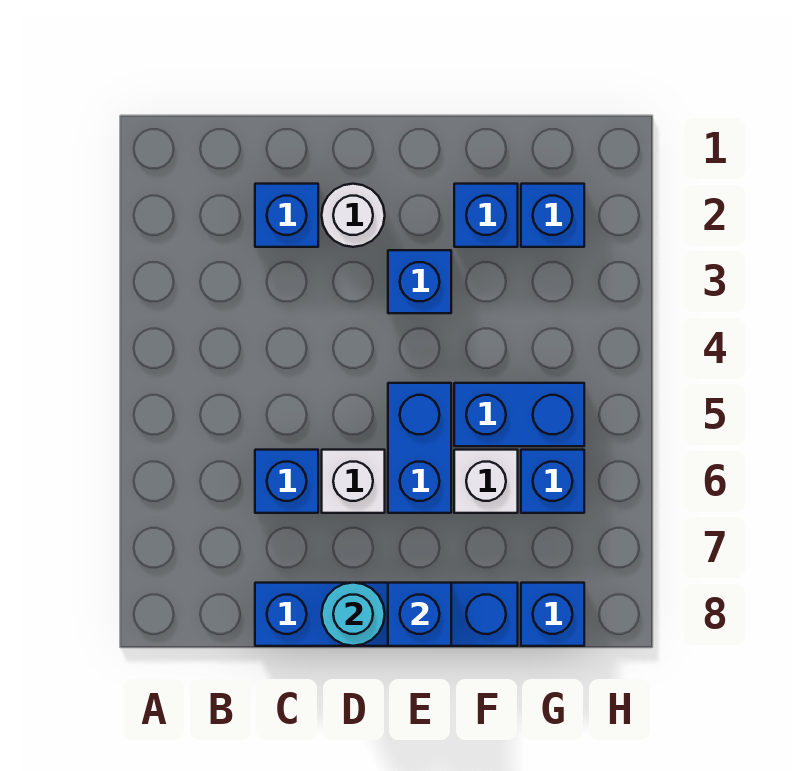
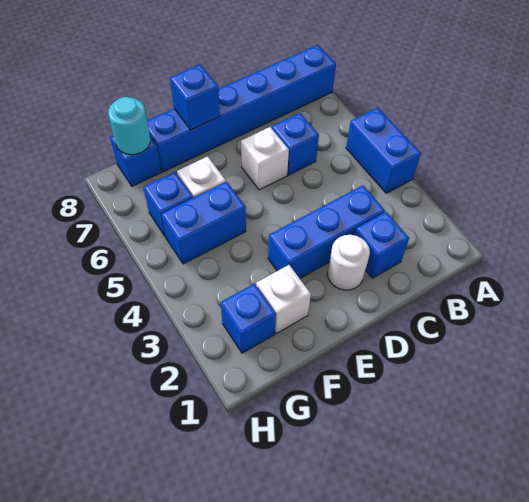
blue brick C8:F8 level 1 -> blue brick A8:F8 level 1
cyan round brick D8 level 2 -> cyan round brick G8 level 2
blue brick E3 level 1 -> blue brick C3:E3 level 1
blue brick E5:E6 level 1 -> blue brick A4:A5 level 1
blue brick F2 level 1 -> white brick F2 level 1

